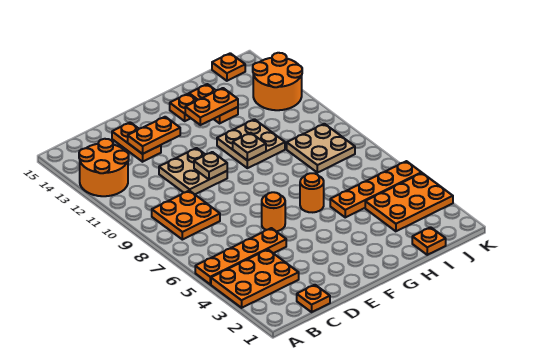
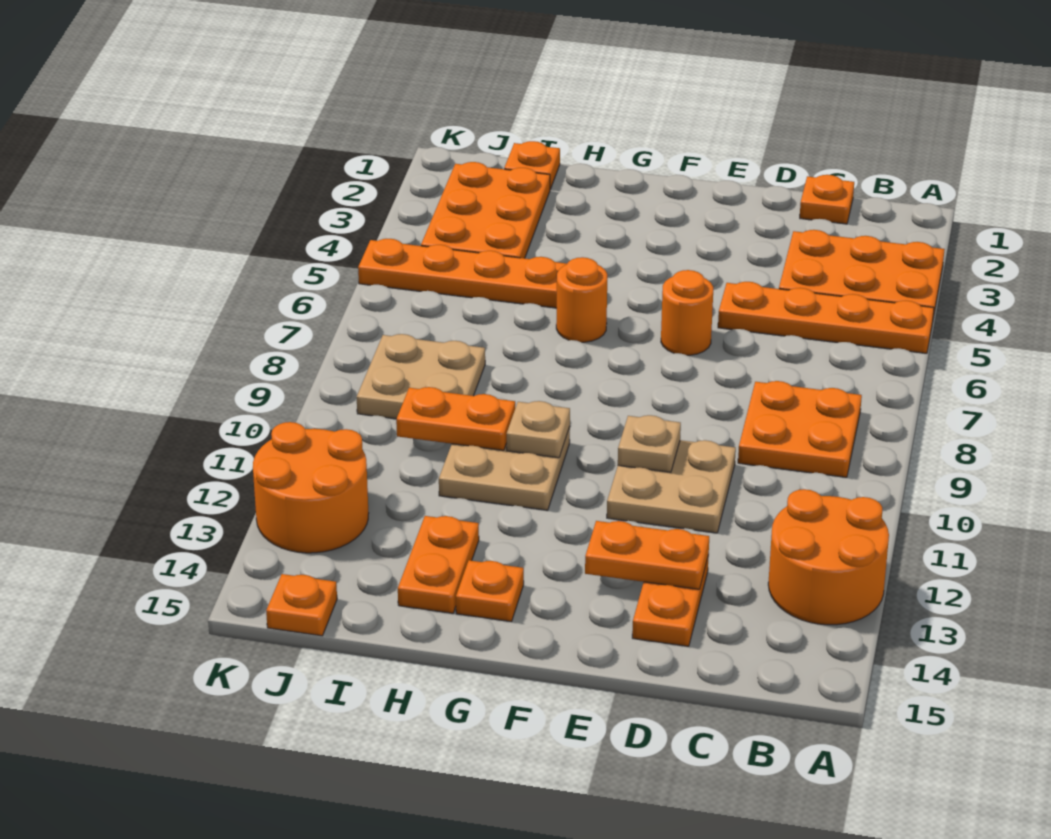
orange plate G13:H13 level 2 -> orange plate H10:I10 level 2
orange plate I3:K4 level 1 -> orange plate I2:J4 level 1

